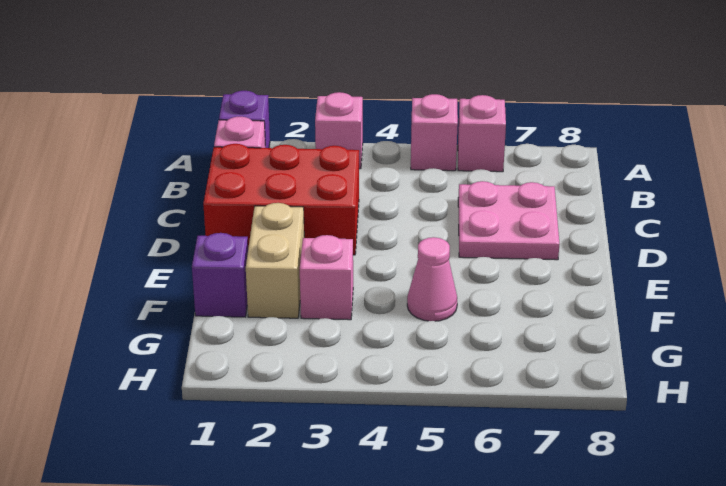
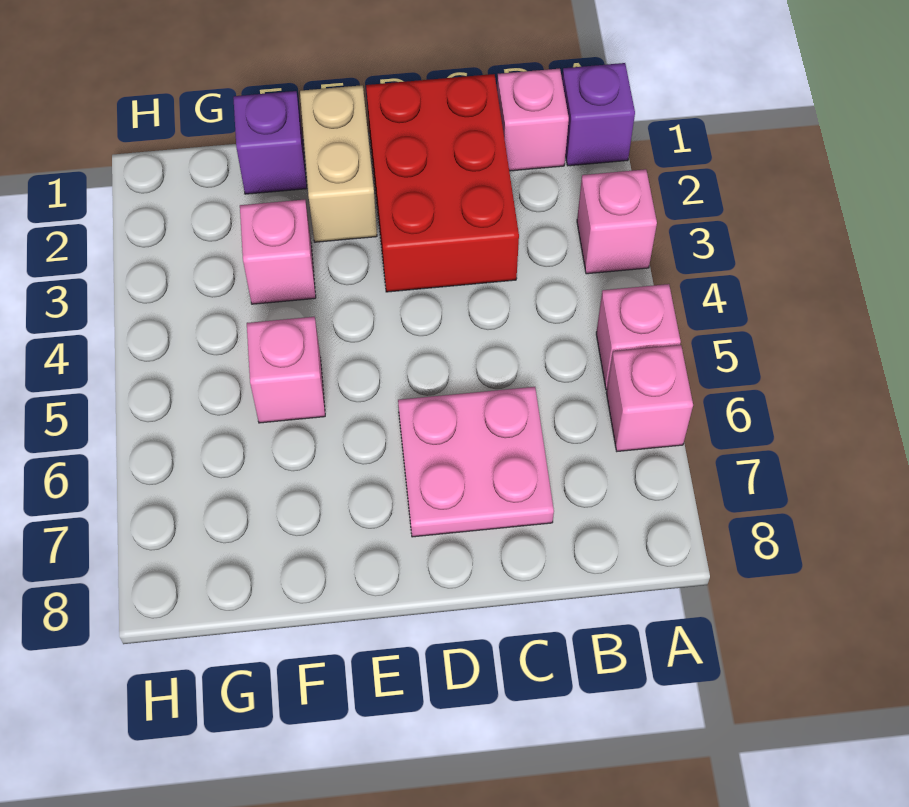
tan brick E2:F2 level 1 -> tan brick E1:E2 level 1
pink cone F5 level 1 -> pink brick F5 level 1

